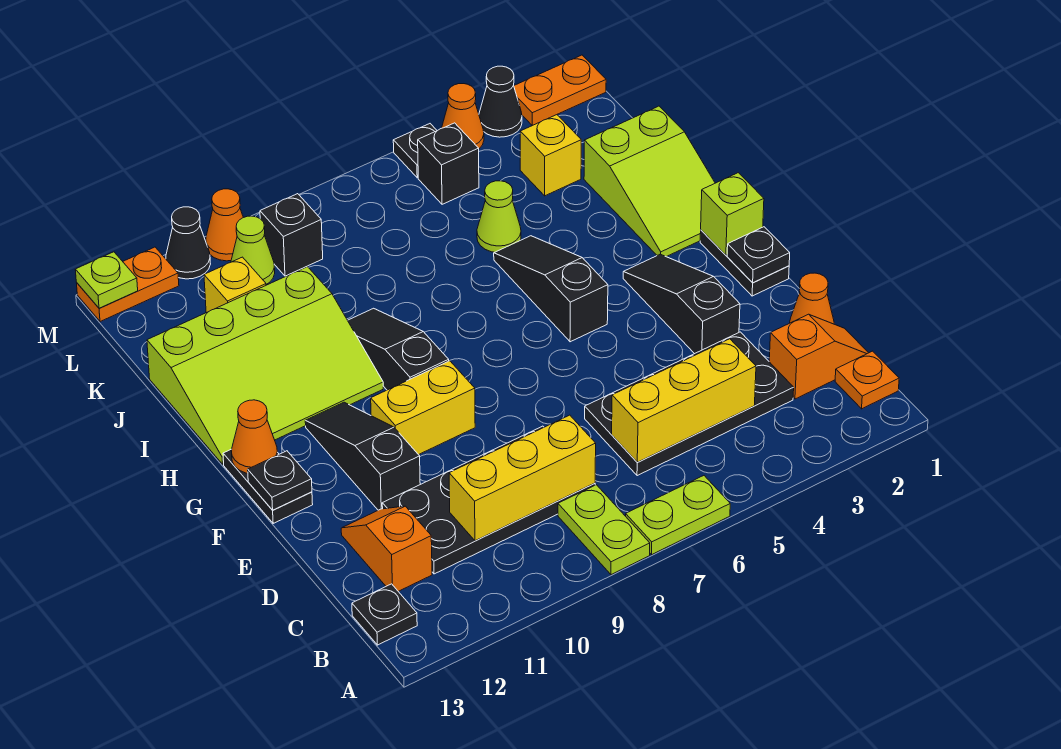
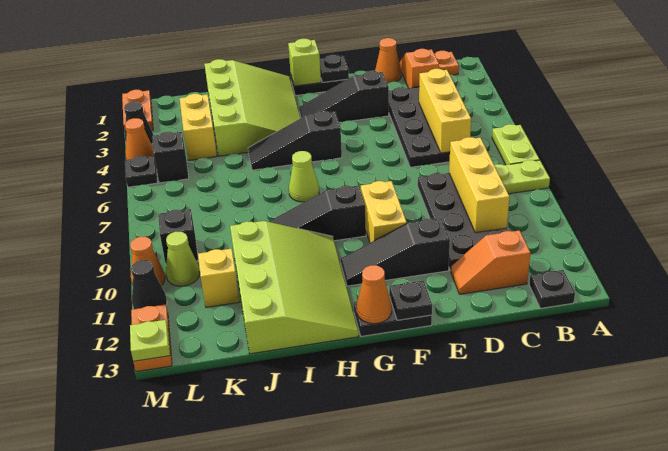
lime slope H1:J2 level 1 top J -> lime slope H1:J4 level 1 top J
lime cone J5 level 1 -> lime cone H7 level 1
yellow brick K3 level 1 -> yellow brick K3:K4 level 1

